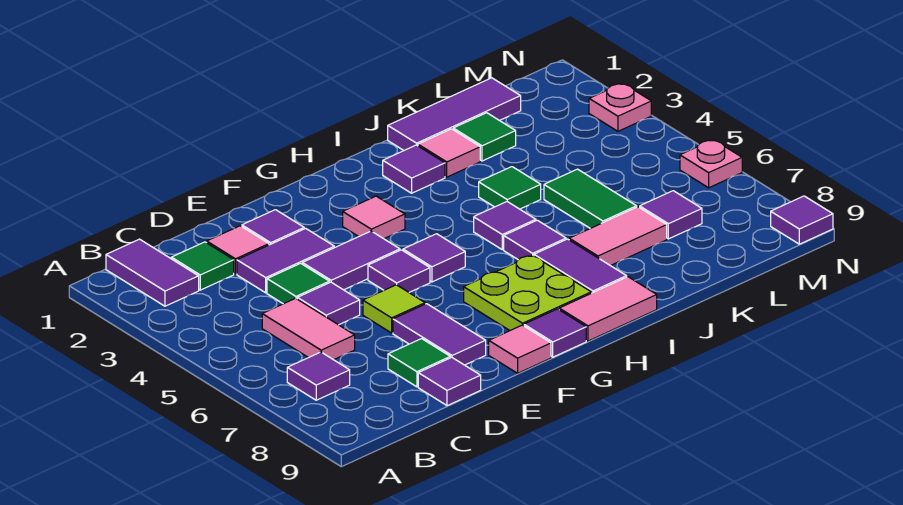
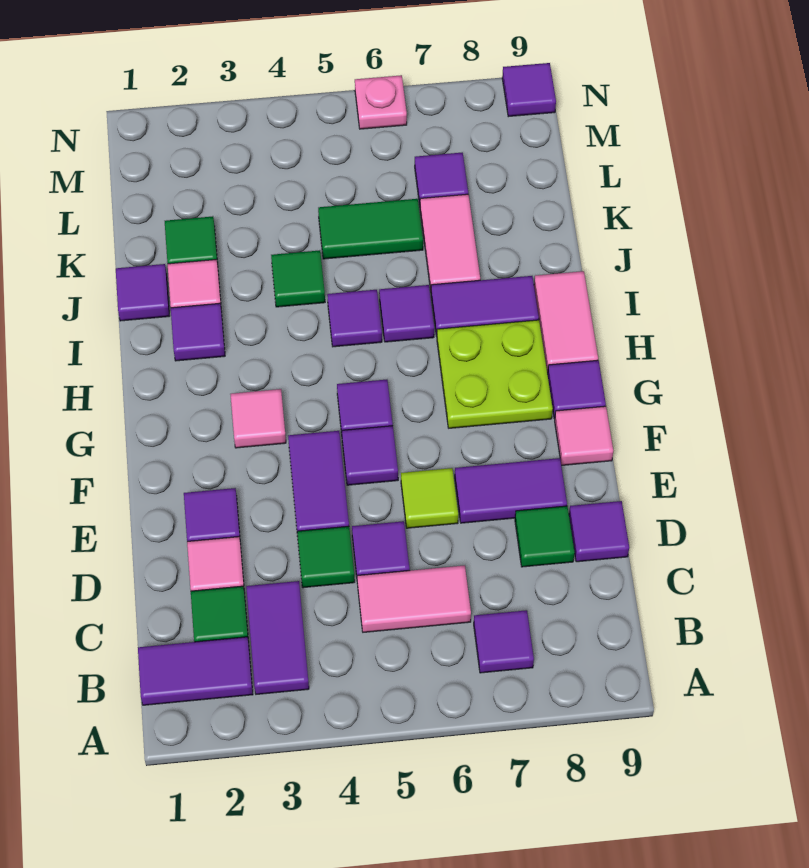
purple tile D3:E3 level 1 -> purple tile B3:C3 level 1
purple tile J1:L1 level 1 -> purple tile J1 level 1
pink plate N3 level 1 -> none

